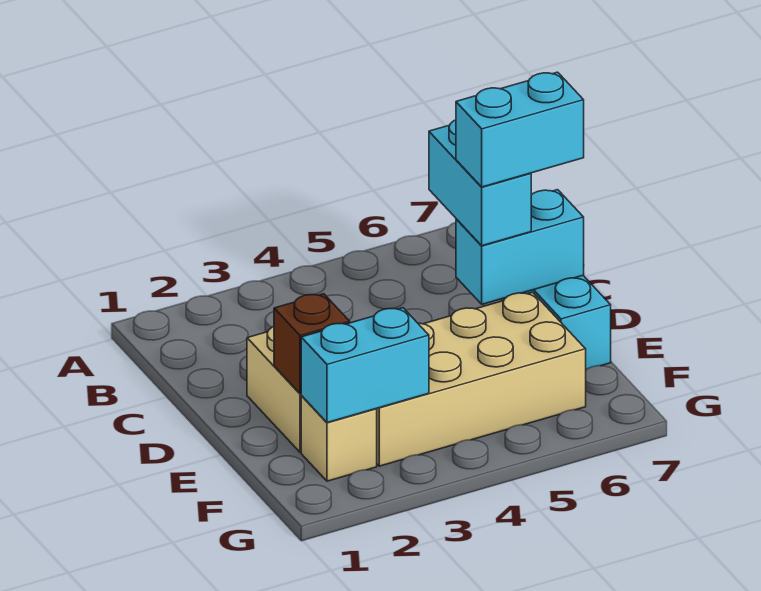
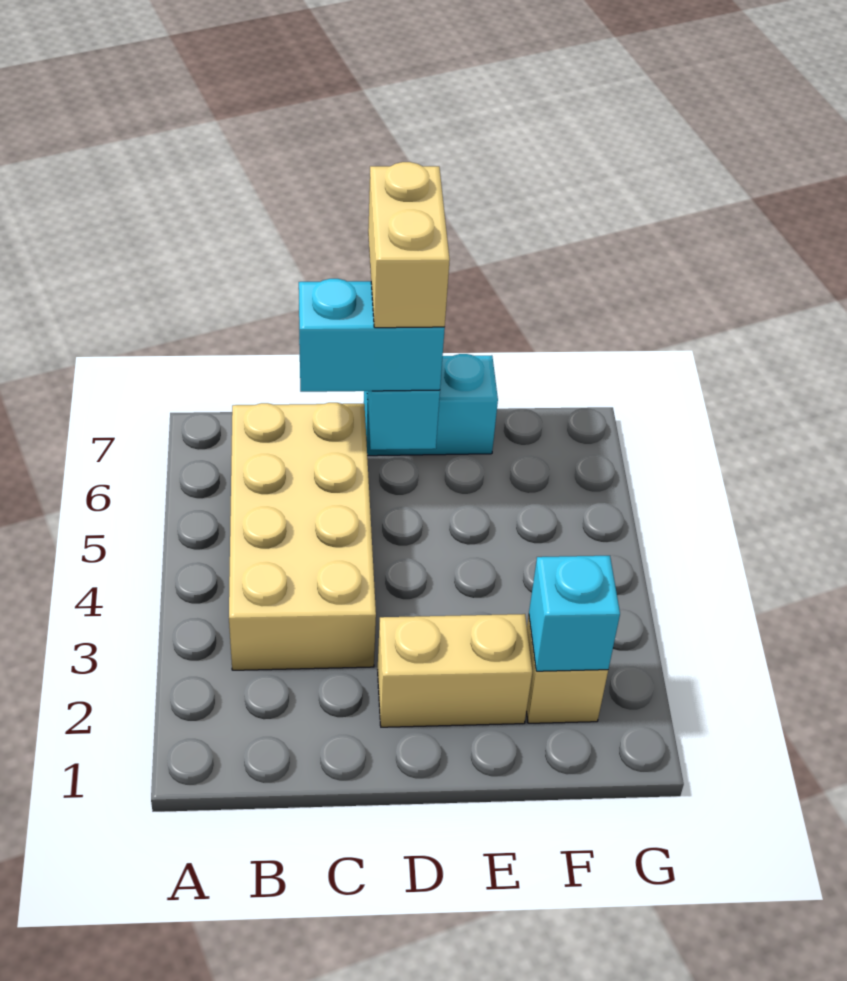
cyan brick D6:D7 level 4 -> tan brick D6:D7 level 4
brown brick E2 level 2 -> none
tan brick E3:F6 level 1 -> tan brick B3:C6 level 1
cyan brick F2:F3 level 2 -> cyan brick F2 level 2

